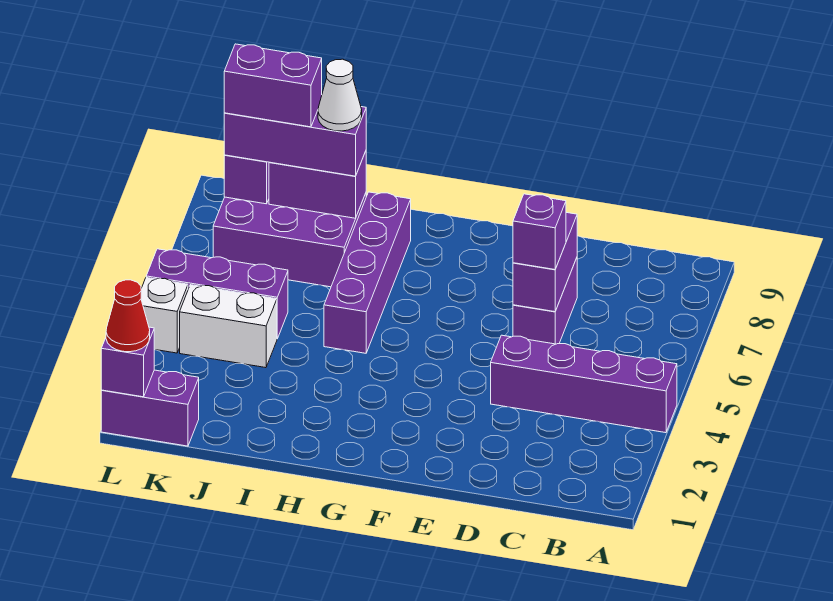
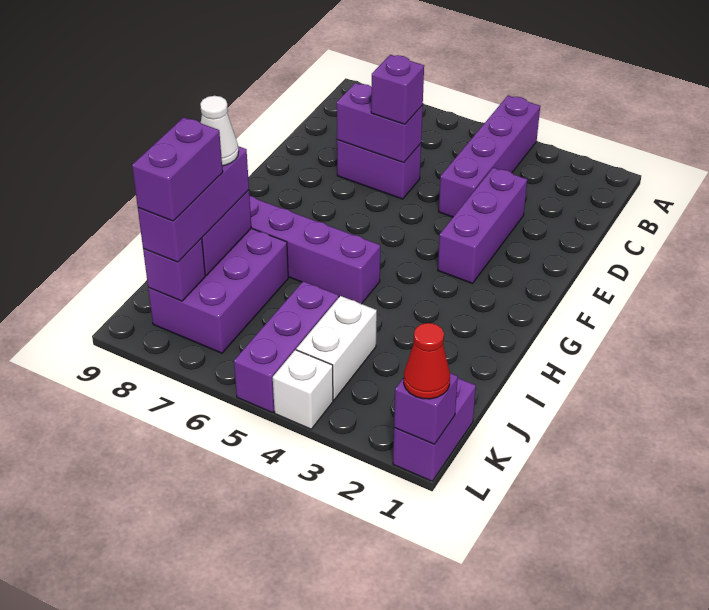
none -> purple brick D3:F3 level 1

